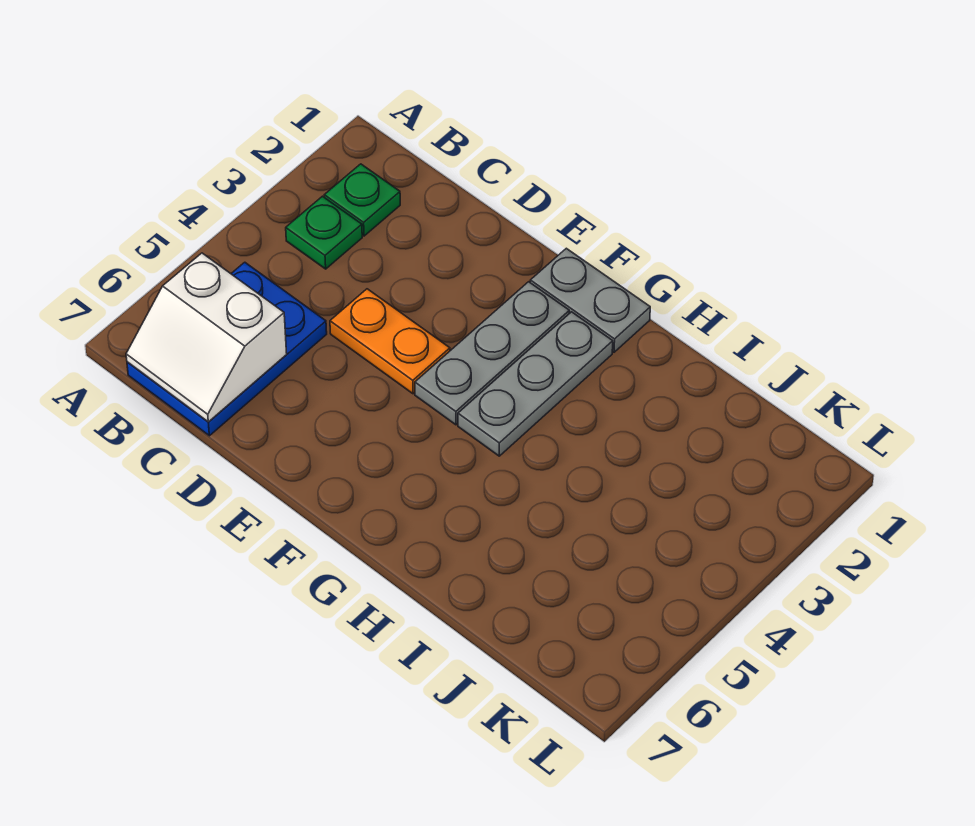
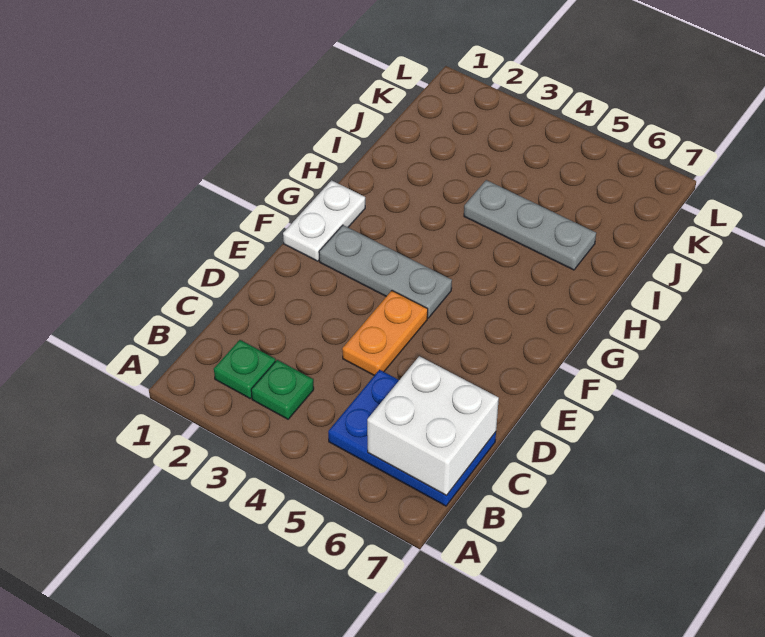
white slope B6:C7 level 2 top 6 -> white brick B6:C7 level 2
grey plate F1:G1 level 1 -> white plate F1:G1 level 1
grey plate G2:G4 level 1 -> grey plate I4:I6 level 1

